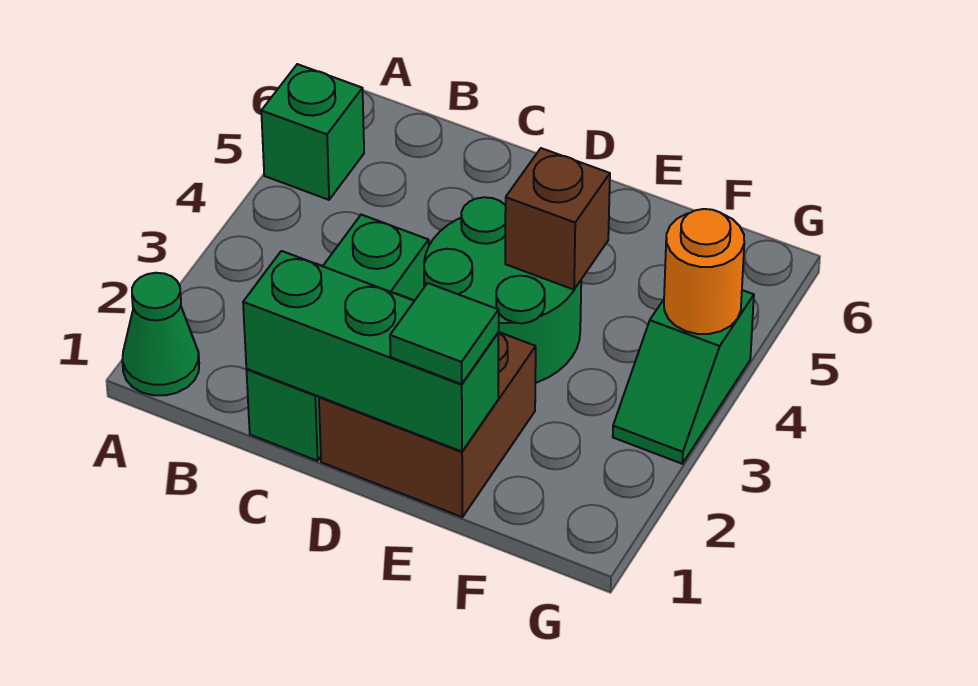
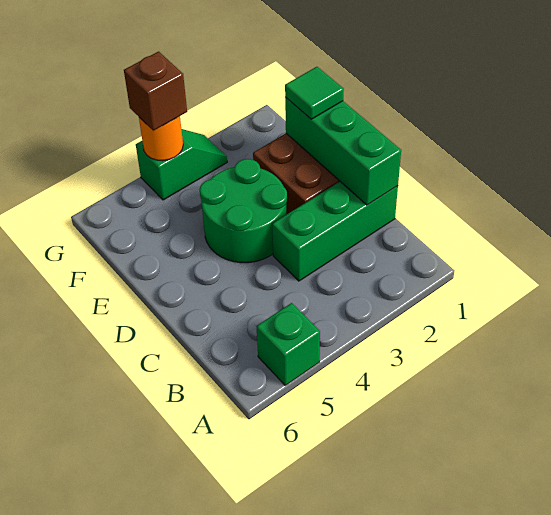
green cone A1 level 1 -> none
brown brick E4 level 2 -> brown brick G4 level 3

